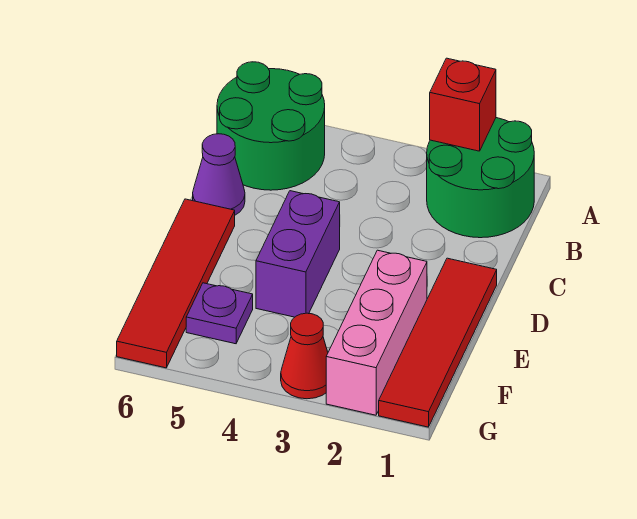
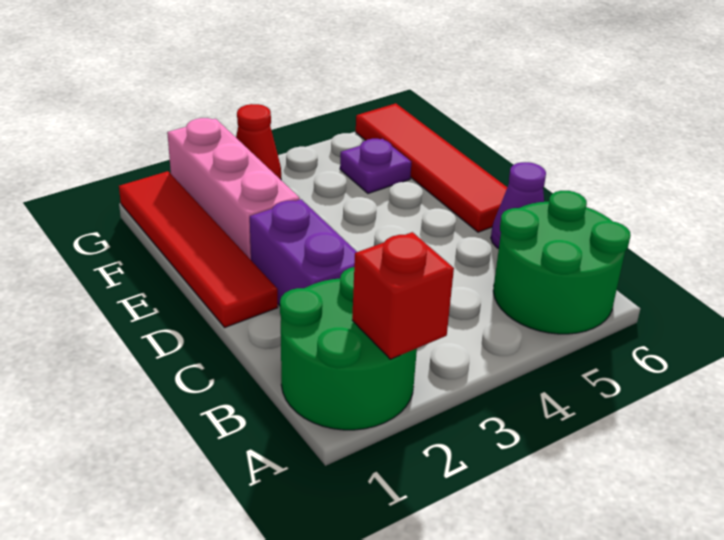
purple brick D4:E4 level 1 -> purple brick C2:D2 level 1

